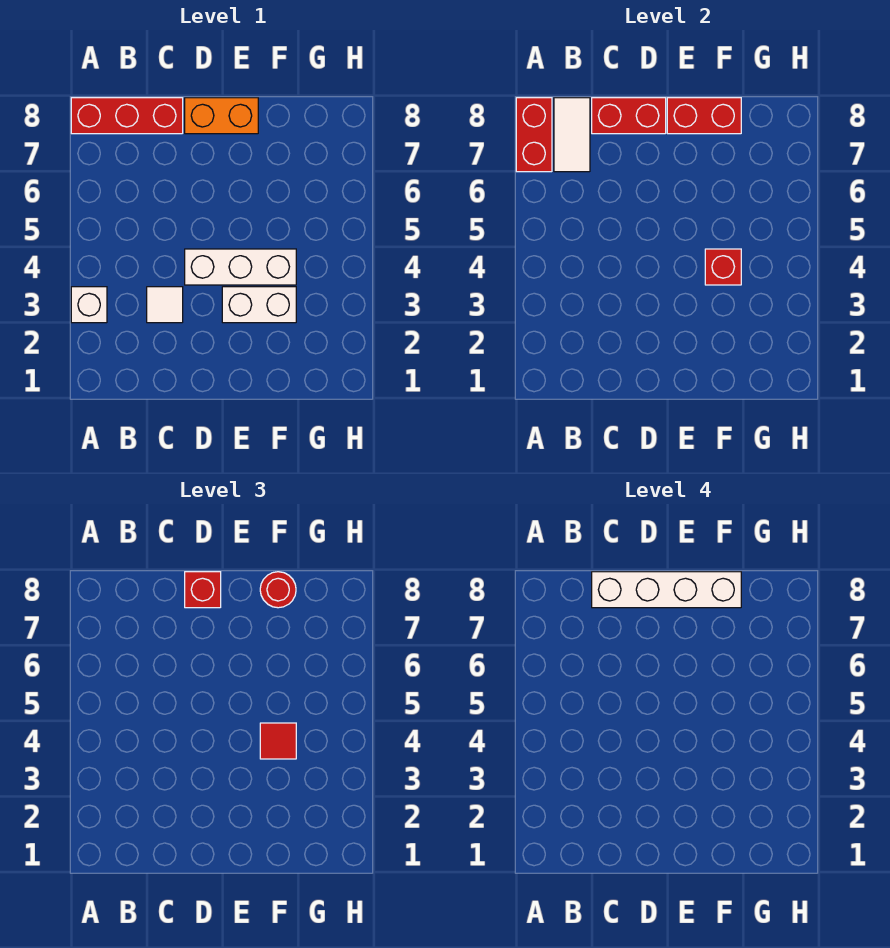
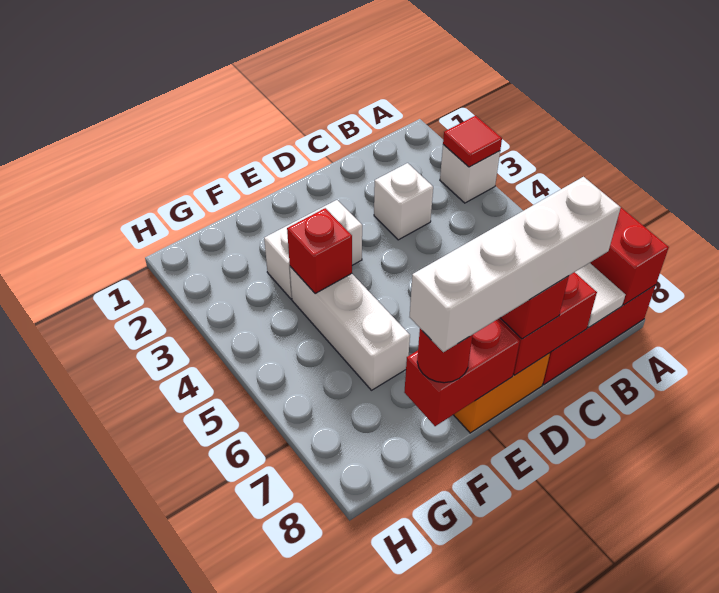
white tile C3 level 1 -> white brick C3 level 1
white brick D4:F4 level 1 -> white brick F4:F6 level 1
red tile F4 level 3 -> red tile A3 level 2

